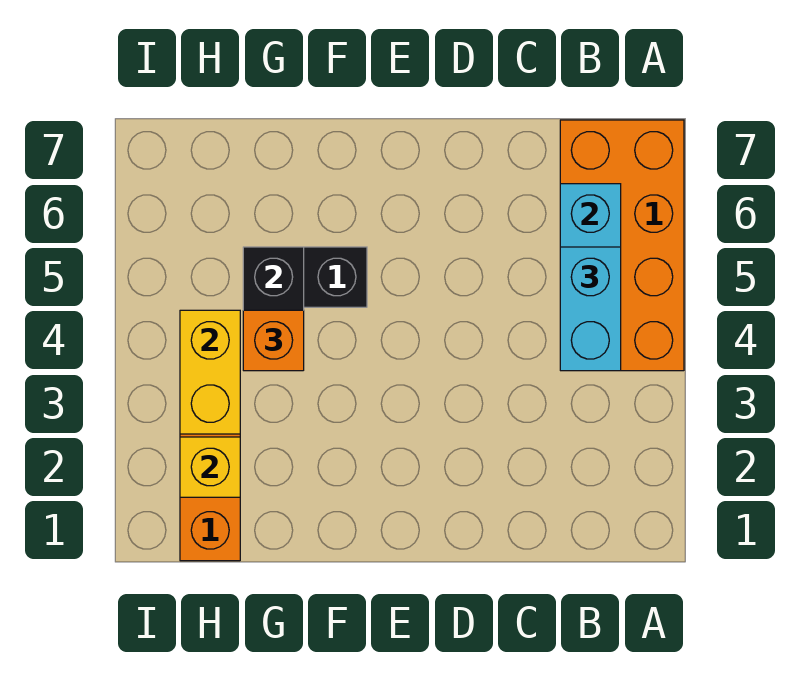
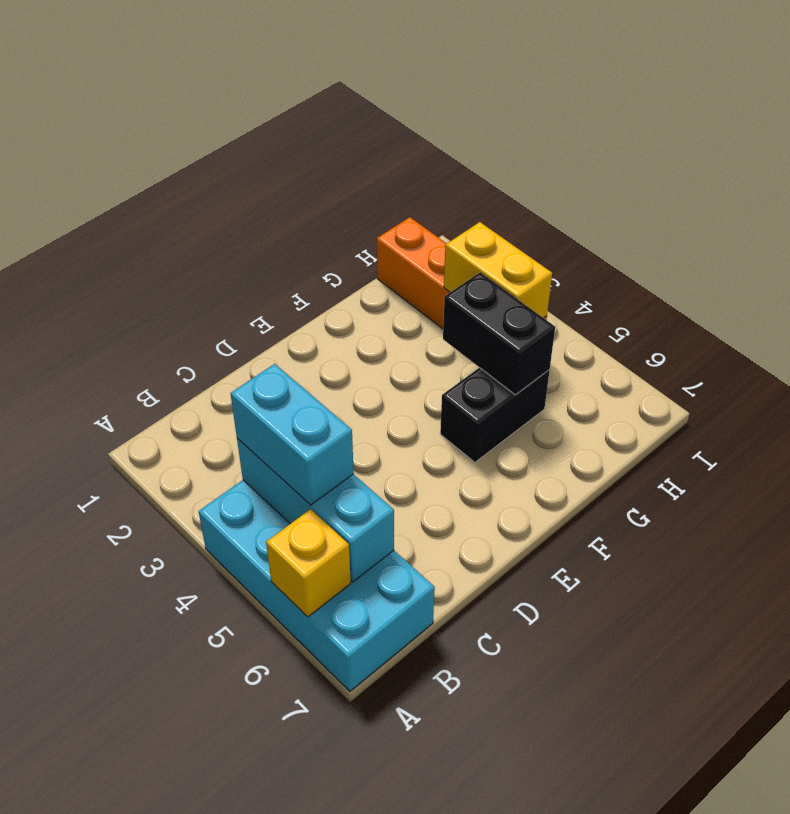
orange brick A4:B7 level 1 -> cyan brick A4:B7 level 1
orange brick G4 level 3 -> none
yellow brick H2 level 2 -> yellow brick A6 level 2

